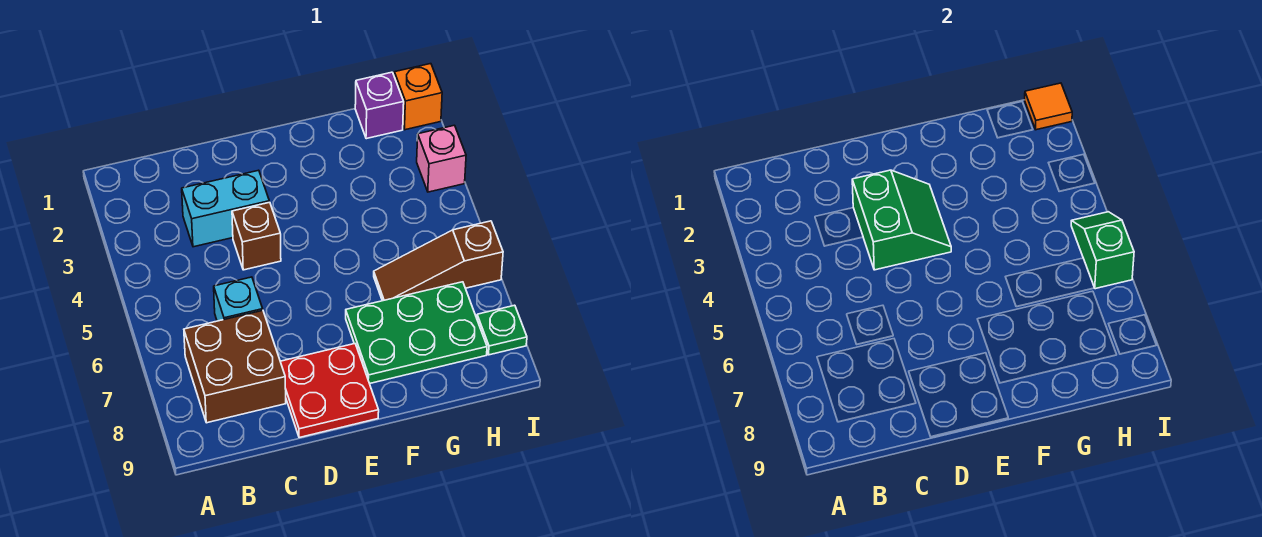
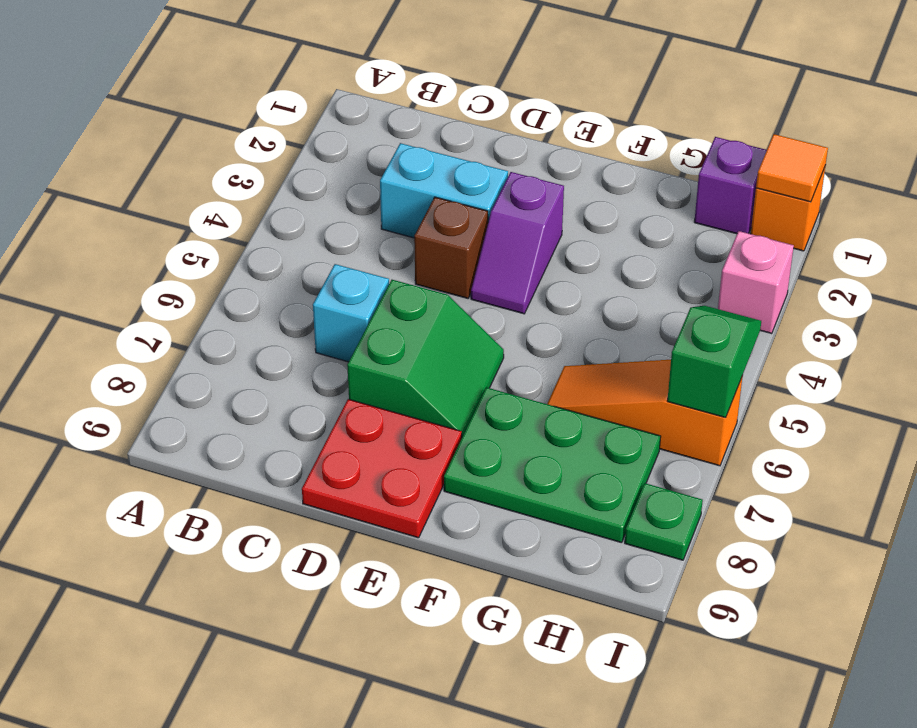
brown brick B7:C8 level 1 -> none
green slope D3:E4 level 2 top D -> green slope D6:E7 level 1 top D
none -> purple slope E3:E4 level 1 top 3
brown slope G6:I6 level 1 top I -> orange slope G6:I6 level 1 top I

